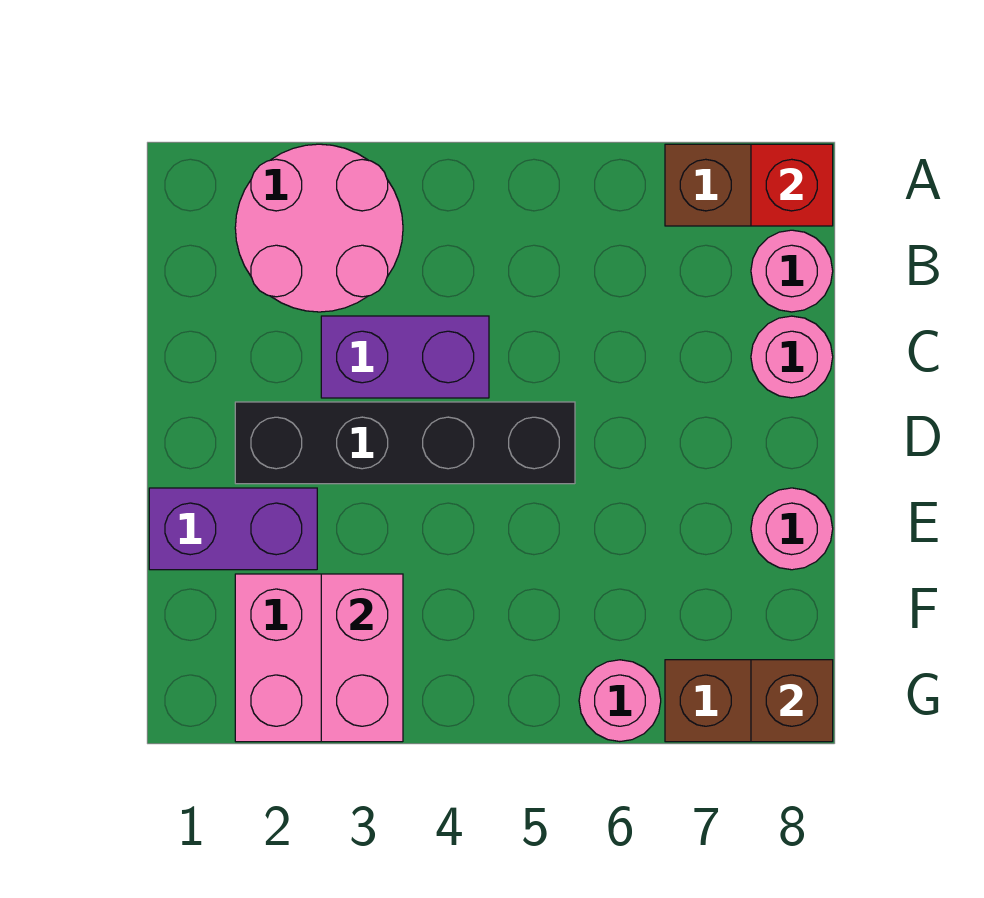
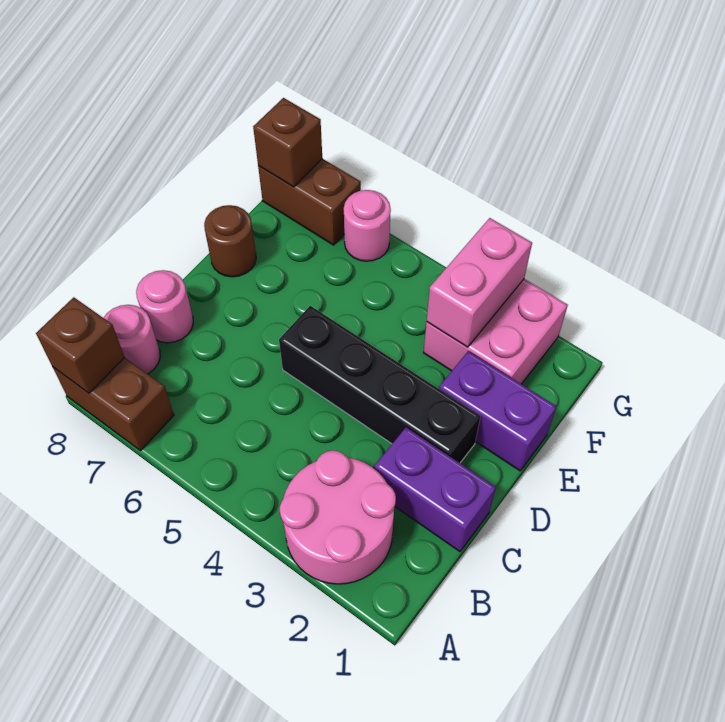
red brick A8 level 2 -> brown brick A8 level 2
purple brick C3:C4 level 1 -> purple brick C1:C2 level 1
pink round brick E8 level 1 -> brown round brick E8 level 1

